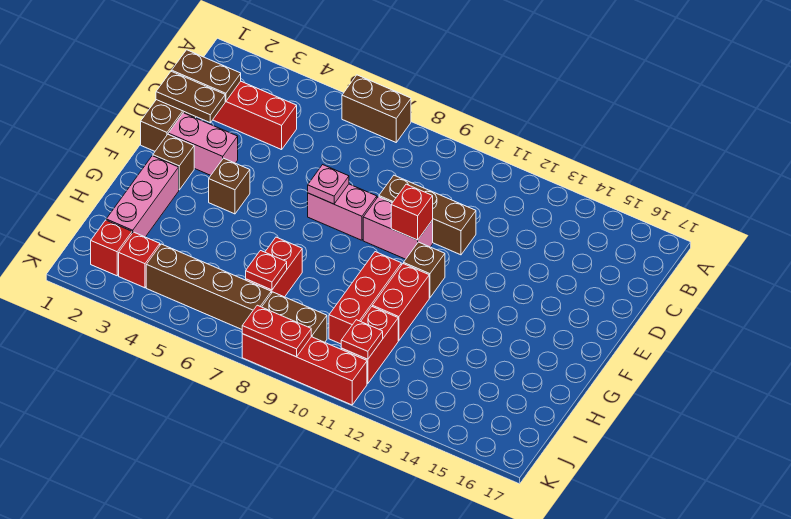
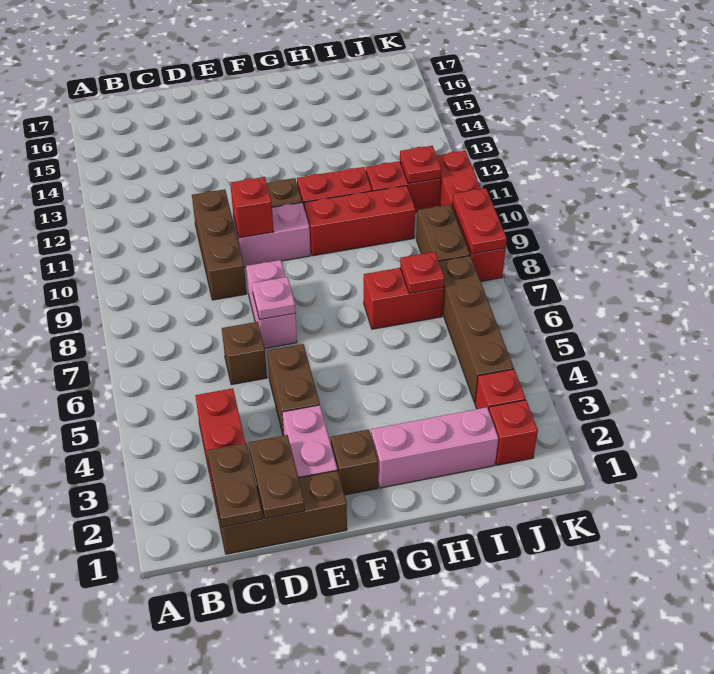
brown brick A6:A7 level 1 -> brown brick E4:E5 level 1
pink brick E9:E10 level 1 -> pink brick E10:F10 level 1
brown brick F4 level 1 -> brown brick D6 level 1

